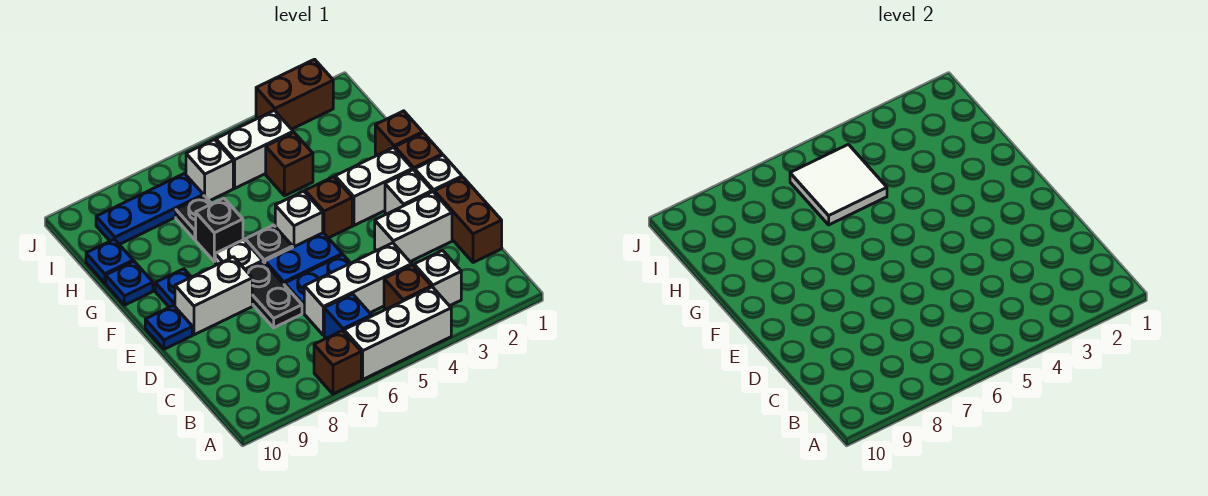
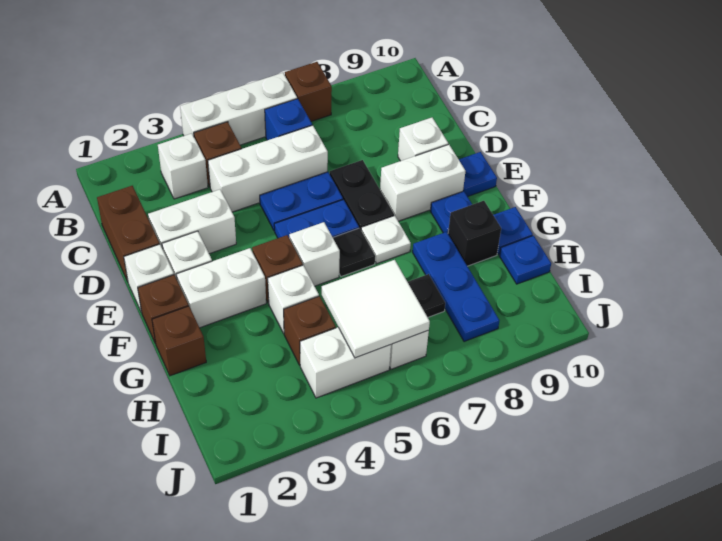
none -> white brick D9 level 1
none -> white brick G4 level 1
black brick G7 level 1 -> black brick G9 level 1
blue plate I7:I9 level 1 -> blue plate G8:I8 level 1
brown brick J2:J3 level 1 -> none

